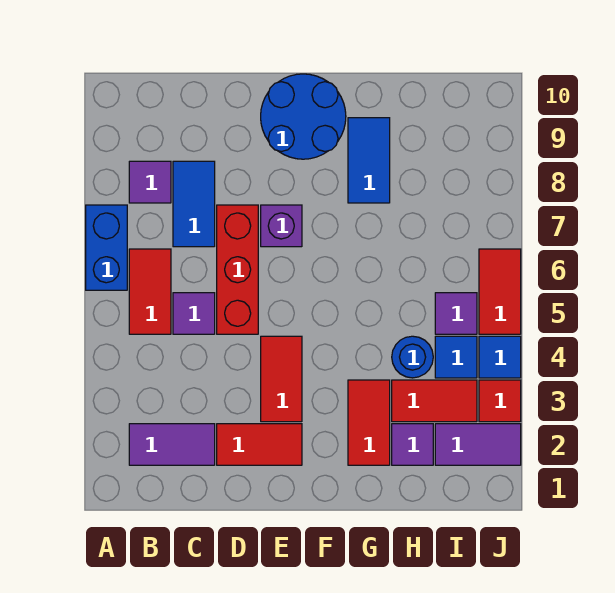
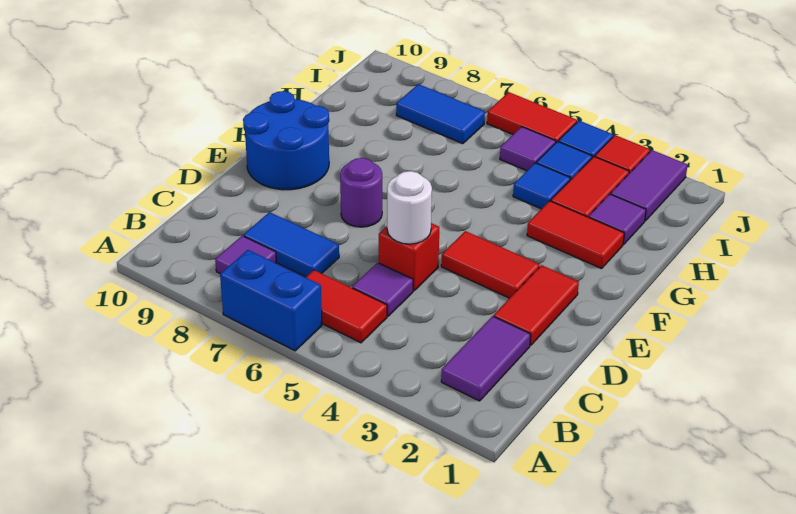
red brick D5:D7 level 1 -> red brick D5 level 1
none -> white round brick D5 level 2
purple brick E7 level 1 -> purple round brick E7 level 1
blue tile G8:G9 level 1 -> blue tile I7:I8 level 1
blue round brick H4 level 1 -> blue tile H4 level 1

